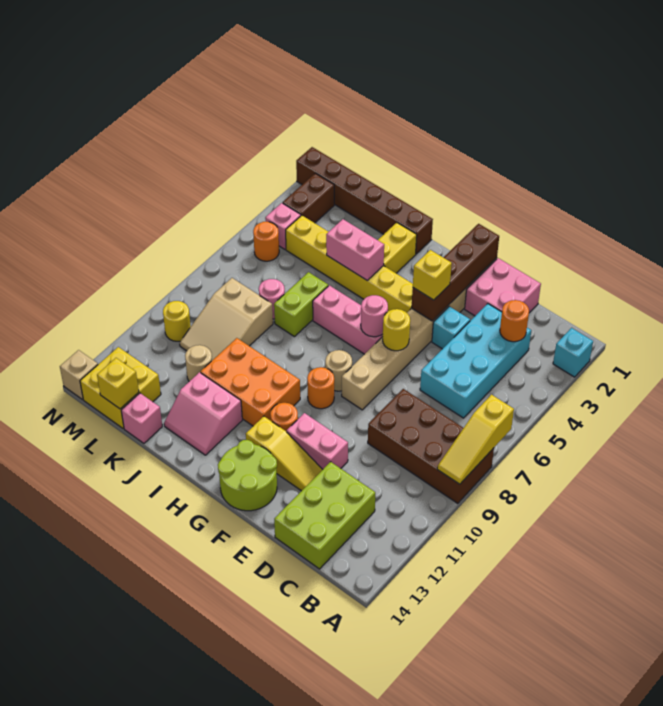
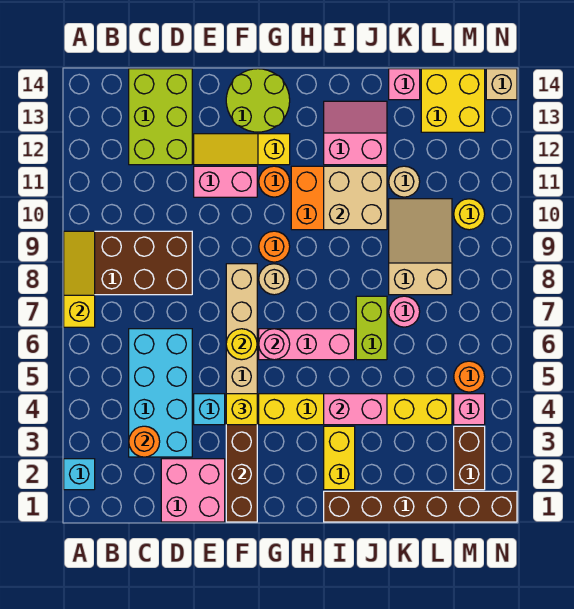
none -> tan brick I10:J11 level 2
yellow brick L14 level 2 -> none

